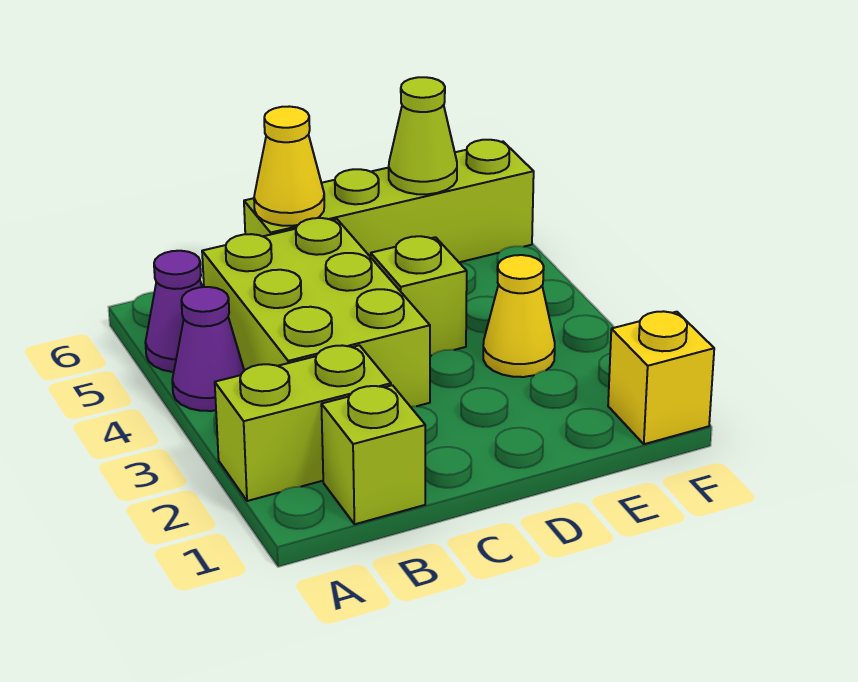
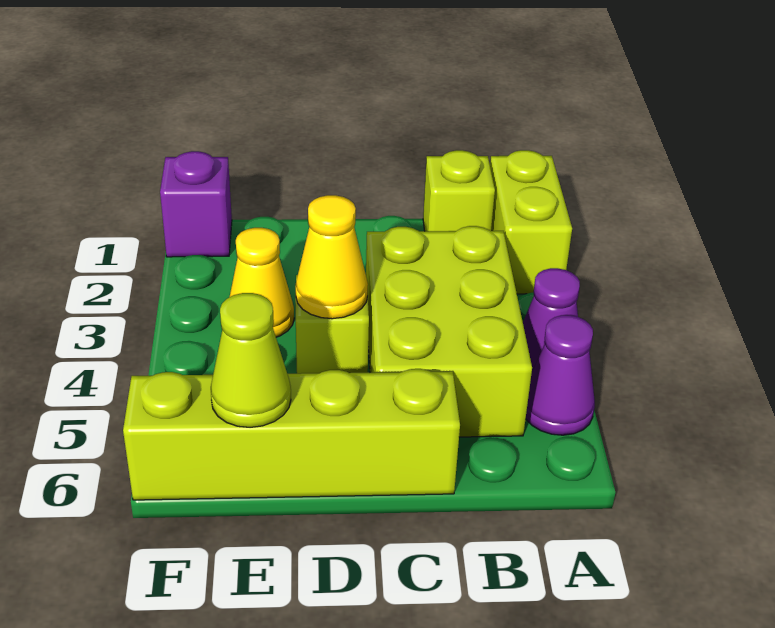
lime brick A2:B2 level 1 -> lime brick A1:A2 level 1
yellow cone C6 level 2 -> yellow cone D4 level 2
yellow brick F1 level 1 -> purple brick F1 level 1

